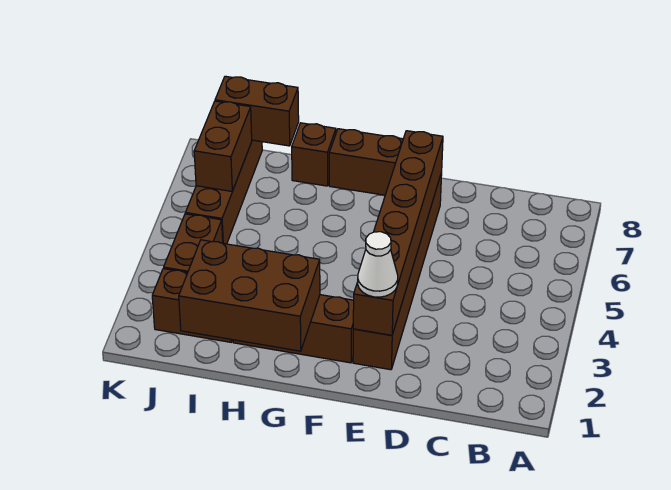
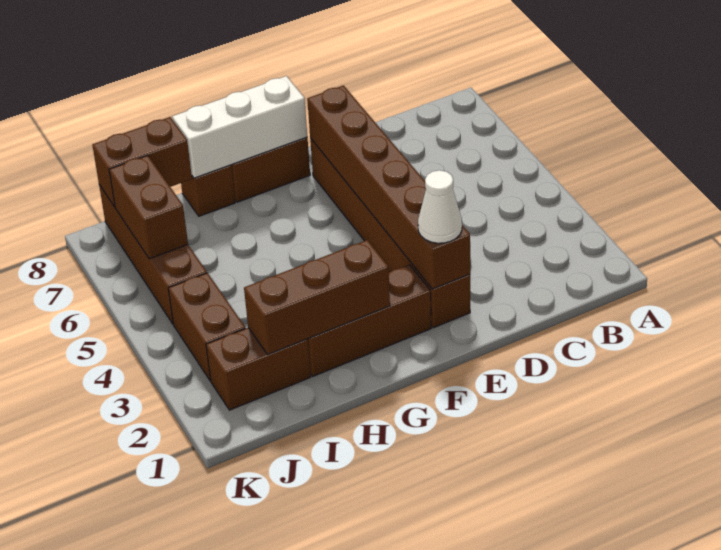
none -> white brick F8:H8 level 2
brown brick G1:I2 level 2 -> brown brick G2:I2 level 2

